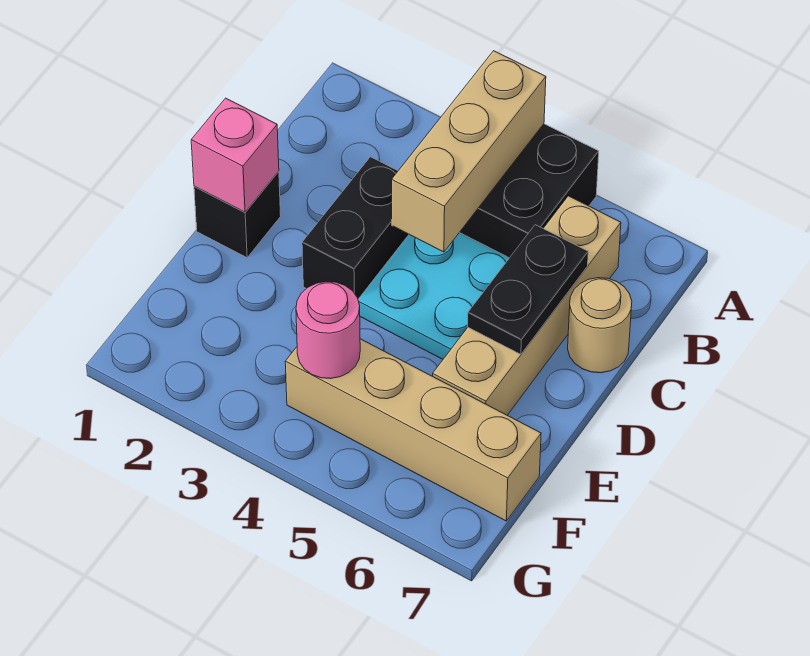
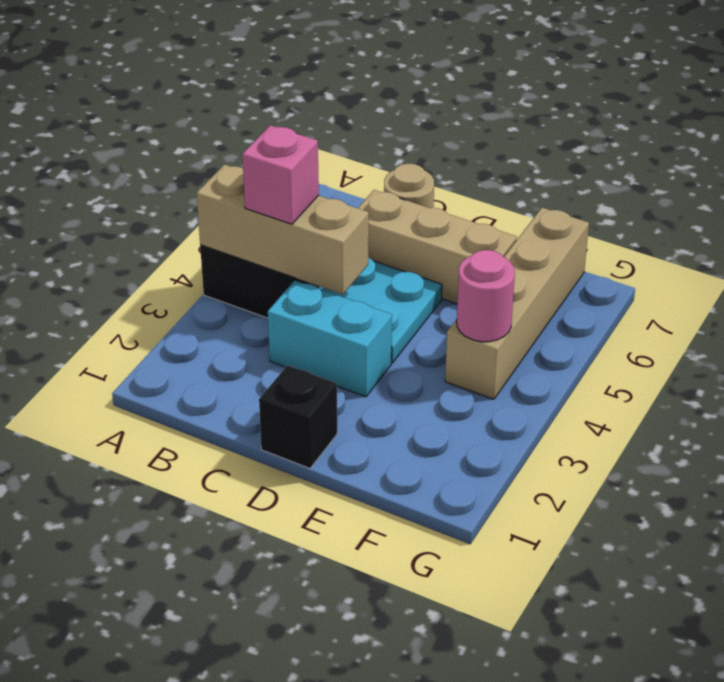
tan brick B6:E6 level 1 -> tan brick C6:E6 level 1
black brick C3:D3 level 1 -> cyan brick C3:D3 level 1
black plate C6:D6 level 2 -> none
pink brick D1 level 2 -> pink brick B4 level 3

